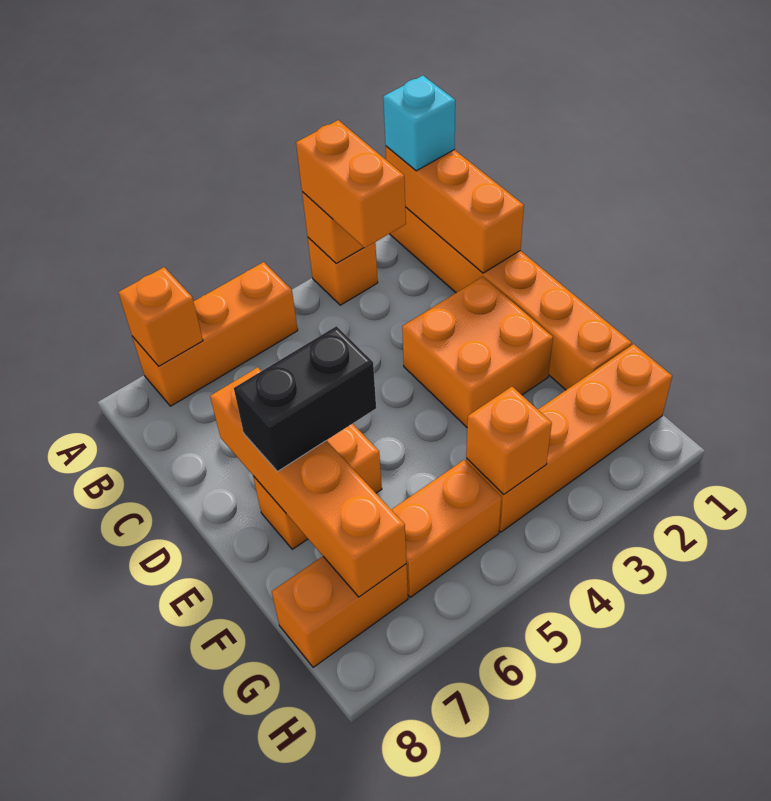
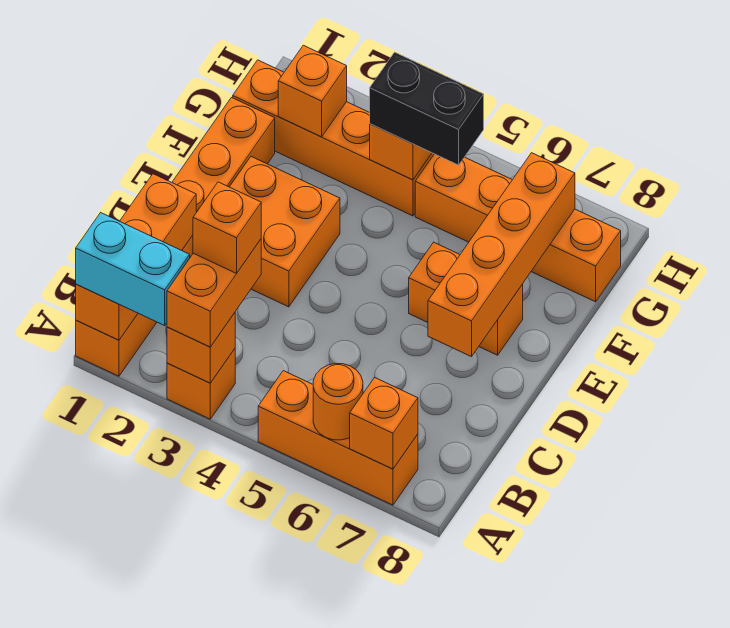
cyan brick A1 level 3 -> cyan brick A1:A2 level 3
none -> orange round brick A6 level 2
none -> orange brick B3 level 4
black brick E6:E7 level 3 -> black brick G4:G5 level 3
none -> orange brick G2 level 2

